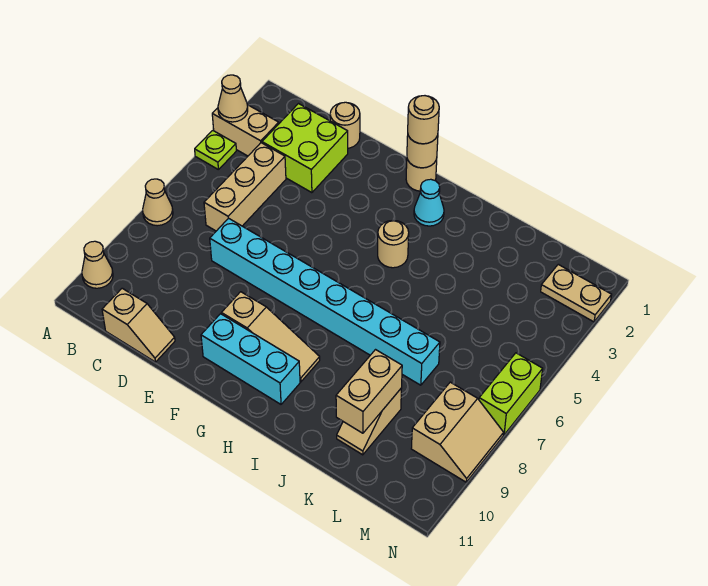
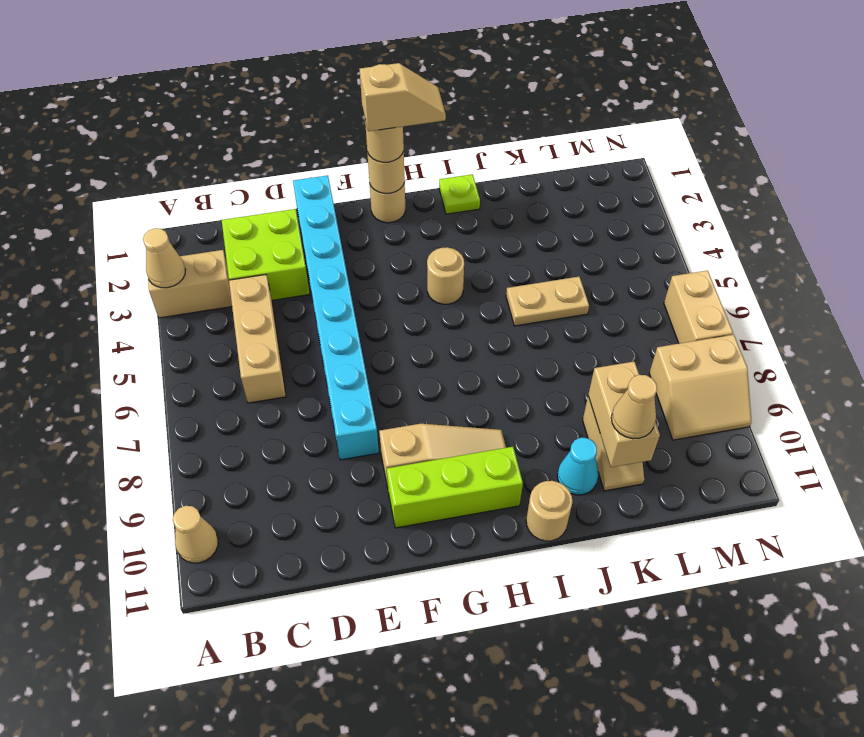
lime plate A4 level 1 -> lime plate I1 level 1
tan cone A7 level 1 -> tan cone K10 level 3
tan slope C11:D11 level 1 top C -> tan slope G1:H1 level 4 top G
tan round brick D1 level 1 -> tan round brick I11 level 1
cyan brick D7:K7 level 1 -> cyan brick E1:E8 level 1
cyan brick F10:H10 level 1 -> lime brick F10:H10 level 1
cyan cone H2 level 1 -> cyan cone J10 level 1
tan plate M2:N2 level 1 -> tan plate J5:K5 level 1
tan slope M8:N9 level 1 top M -> tan slope M8:N9 level 1 top 8
lime brick N6:N7 level 1 -> tan brick N6:N7 level 1

